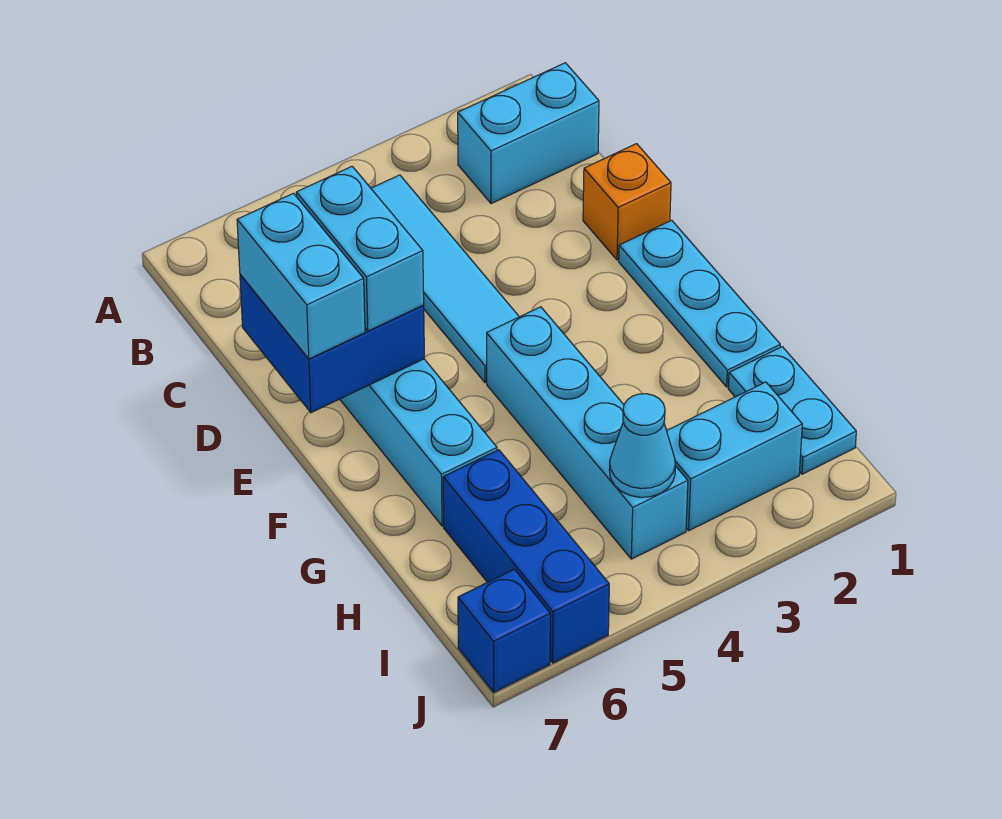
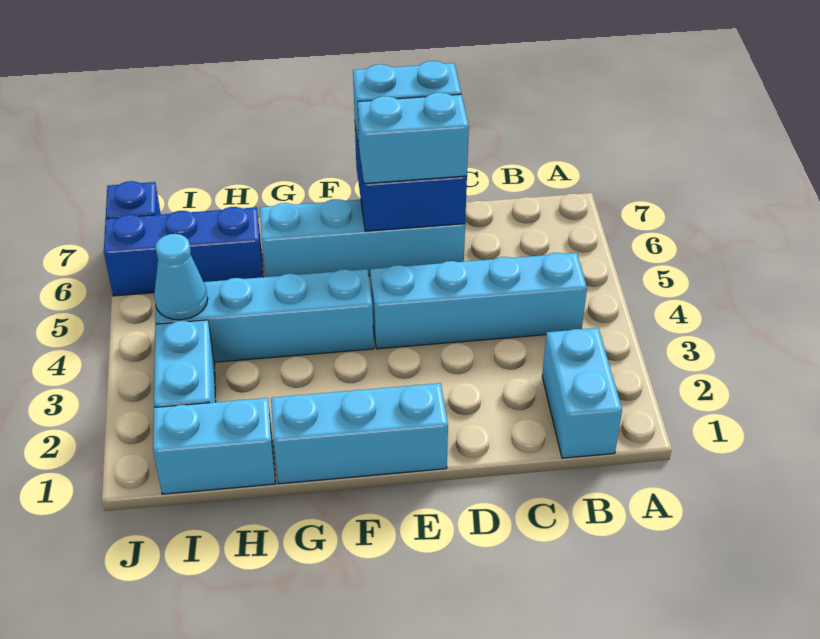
cyan tile B4:E4 level 1 -> cyan brick B4:E4 level 1
orange brick D1 level 1 -> none
cyan plate E1:G1 level 1 -> cyan brick E1:G1 level 1
cyan plate H1:I1 level 1 -> cyan brick H1:I1 level 1

